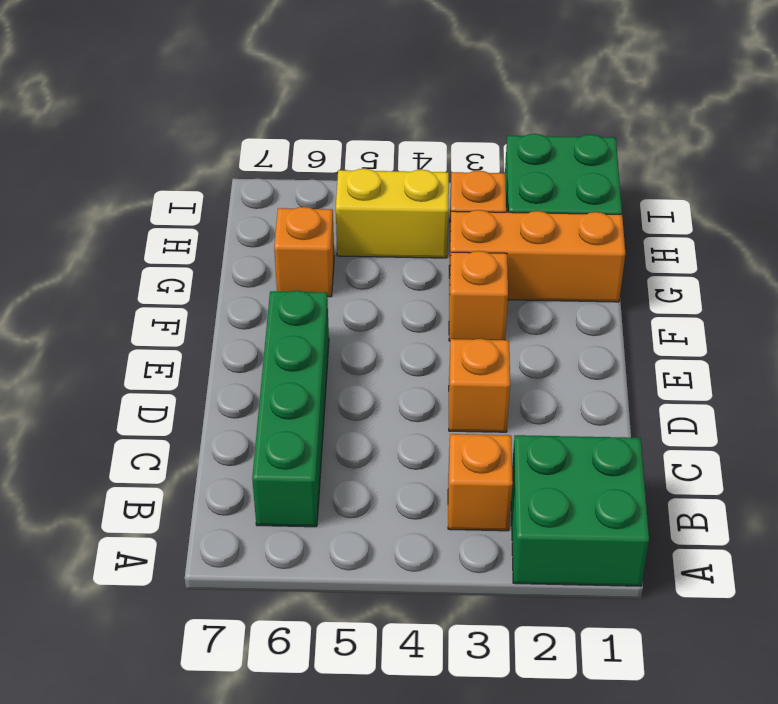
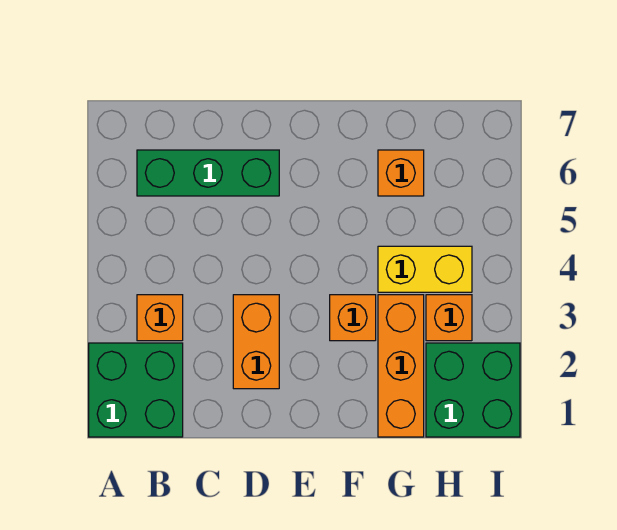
green brick B6:E6 level 1 -> green brick B6:D6 level 1
orange brick D3 level 1 -> orange brick D2:D3 level 1
yellow brick H4:H5 level 1 -> yellow brick G4:H4 level 1

